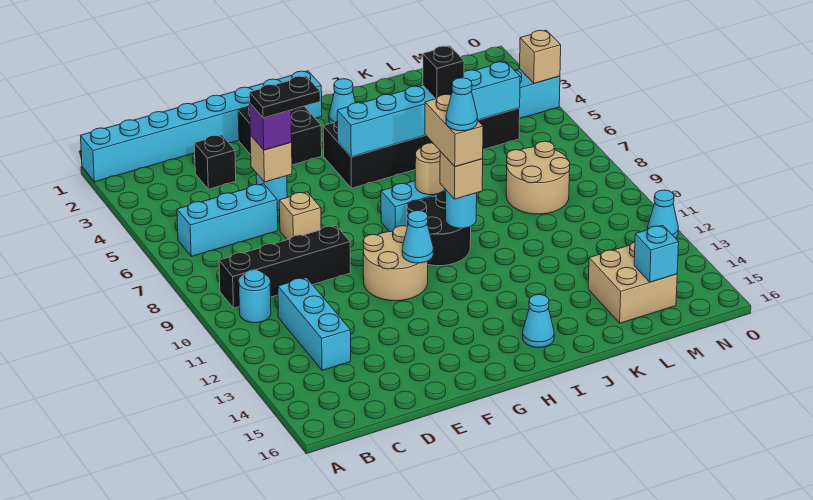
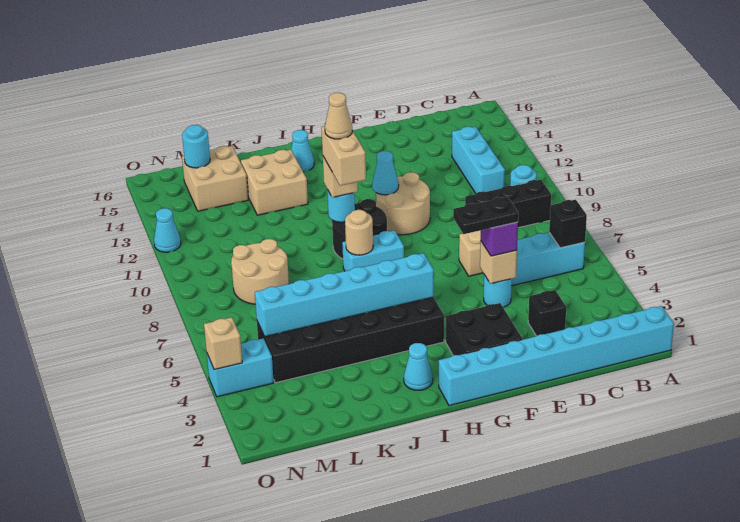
black brick B9:E9 level 1 -> black brick B9:D9 level 1
cyan cone I10 level 5 -> tan cone I10 level 5
none -> tan brick J13:K14 level 1
black brick K5 level 3 -> black brick B6 level 2
cyan brick M15 level 2 -> cyan round brick M15 level 2

